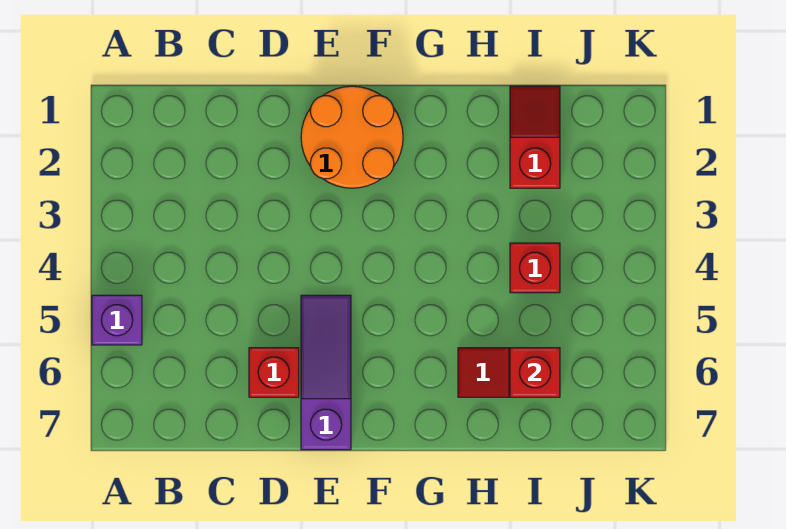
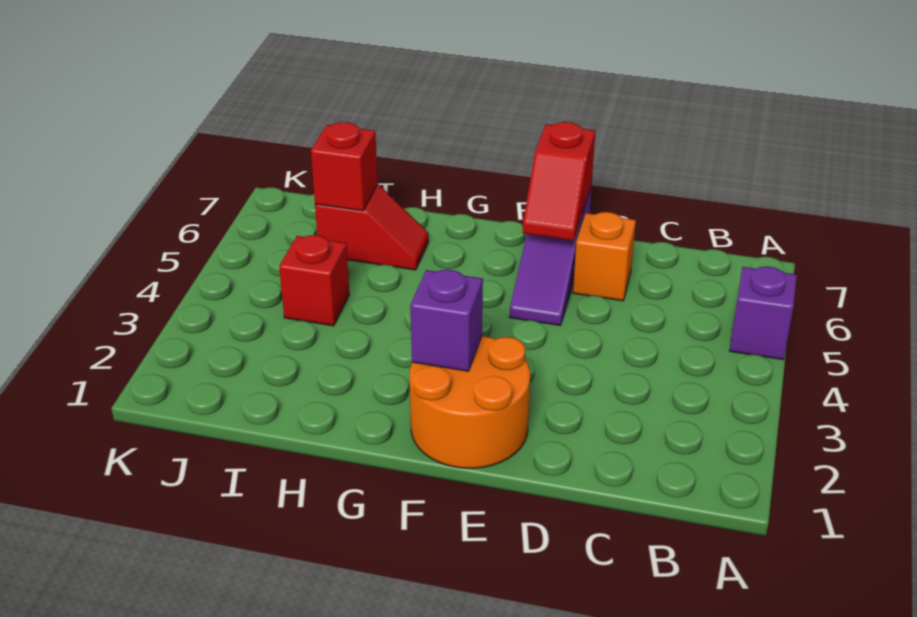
red brick D6 level 1 -> orange brick D6 level 1
none -> purple brick F2 level 2
red slope I1:I2 level 1 top 2 -> red slope E6:E7 level 2 top 7

